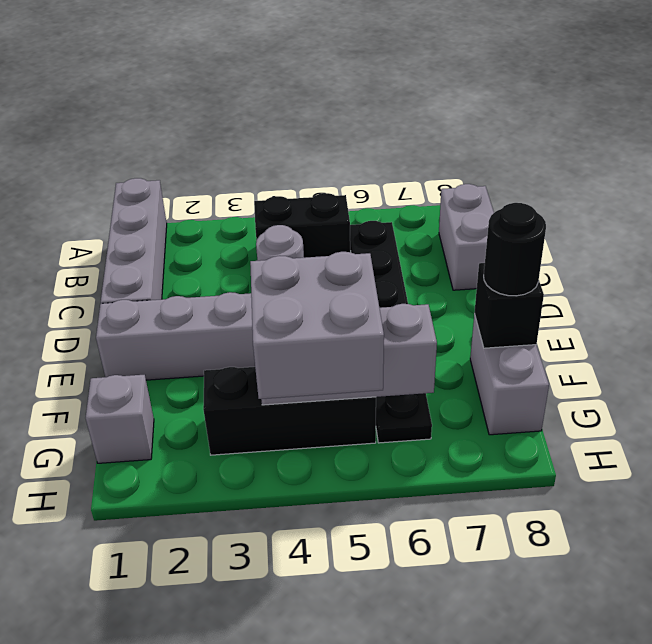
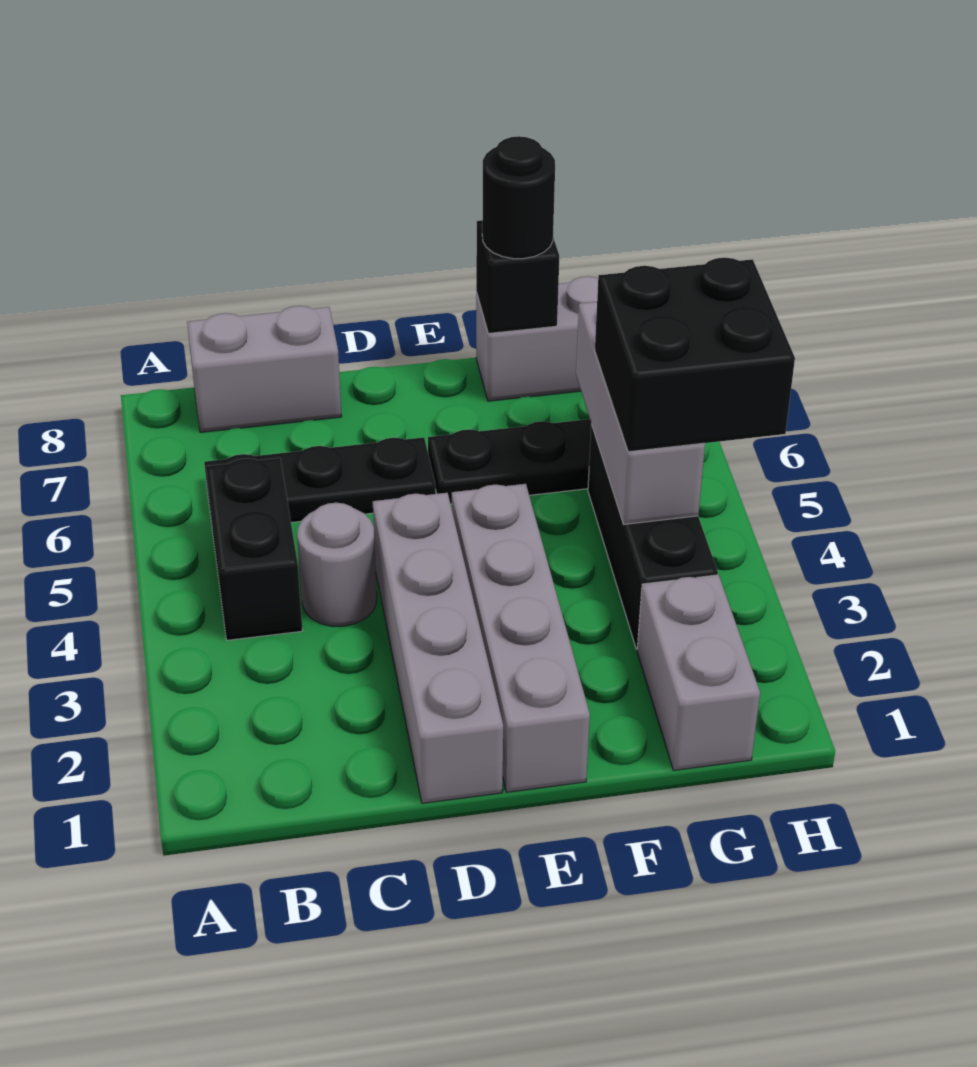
grey brick A1:D1 level 1 -> grey brick D1:D4 level 1
grey brick G1 level 1 -> grey brick G1:G2 level 1
grey brick G4:H5 level 3 -> black brick G4:H5 level 3

